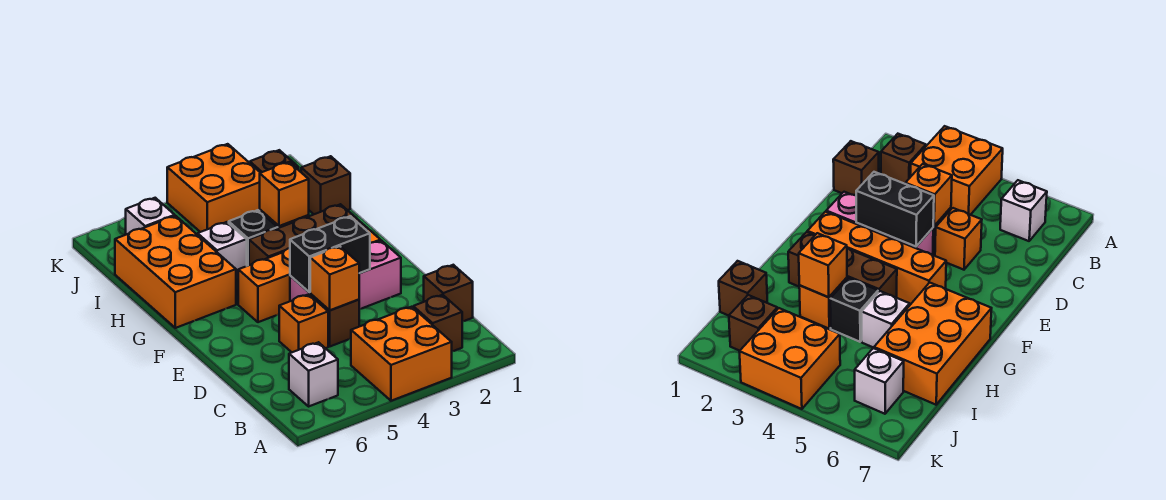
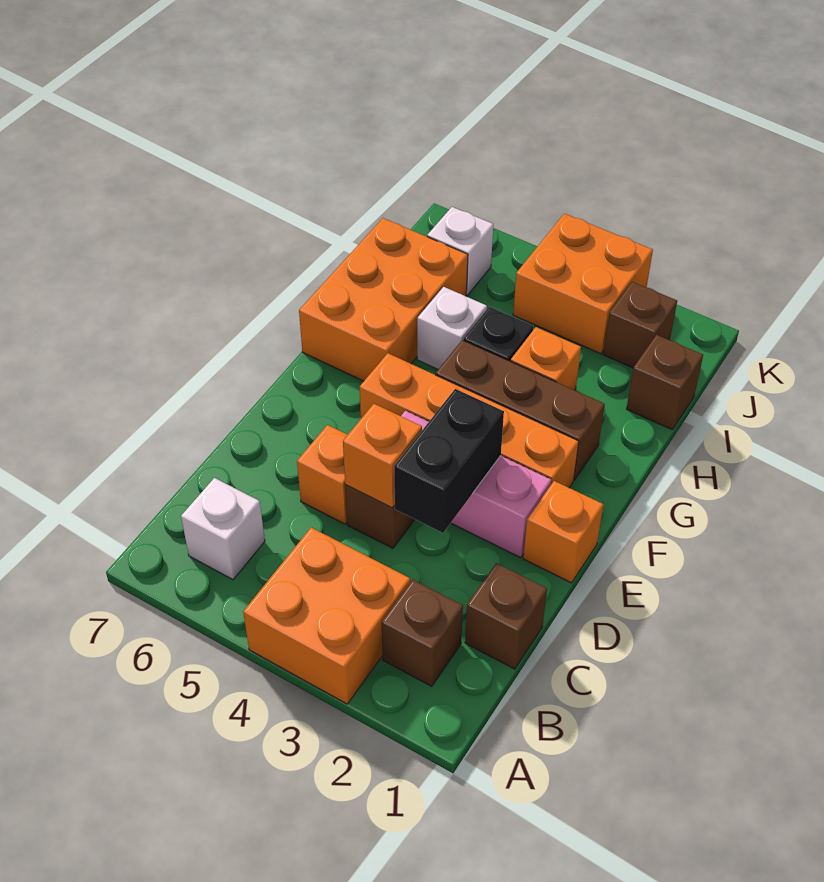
black brick E3:E4 level 2 -> black brick D3:E3 level 2
orange brick H3 level 2 -> orange brick E1 level 1

